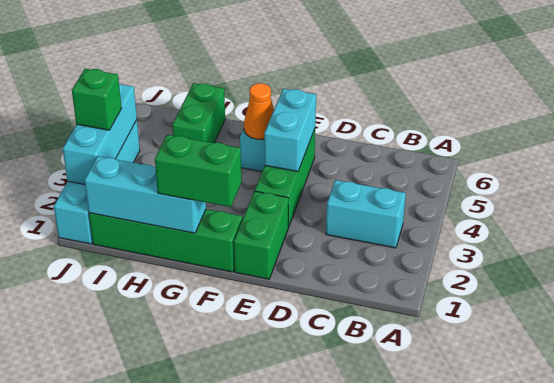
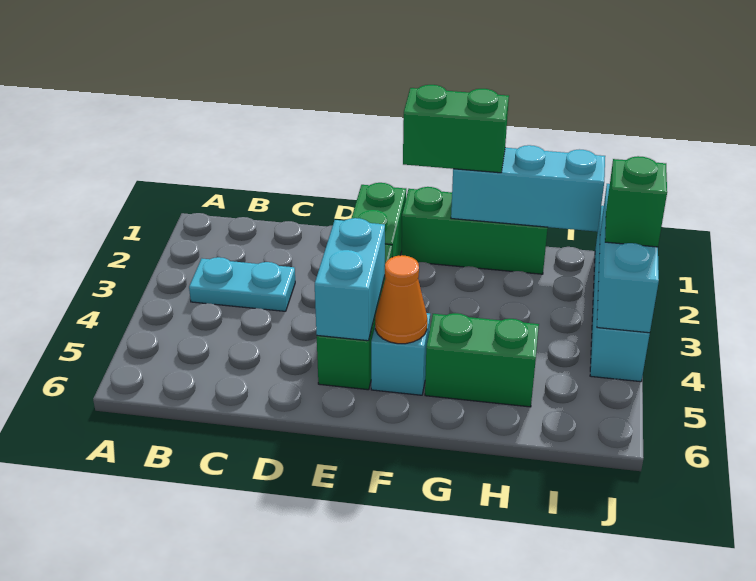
cyan brick B3:C3 level 1 -> cyan plate B3:C3 level 1
green brick F1:I1 level 1 -> green brick F1:H1 level 1
green brick H5:H6 level 1 -> green brick G5:H5 level 1

